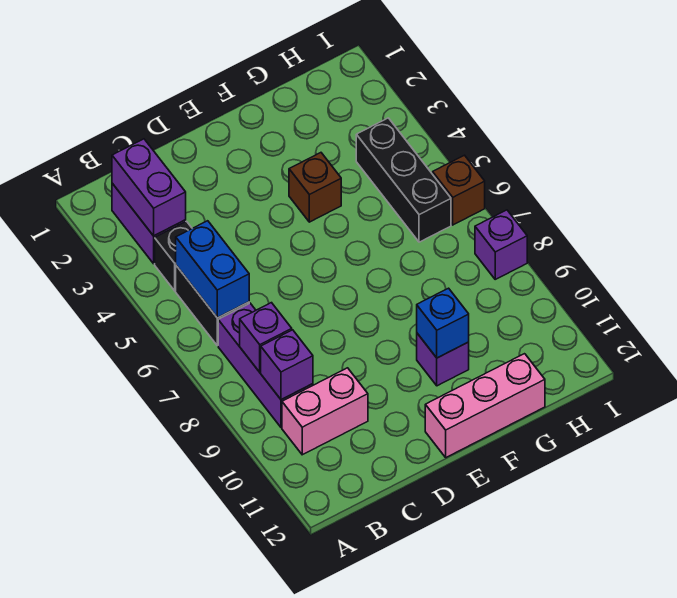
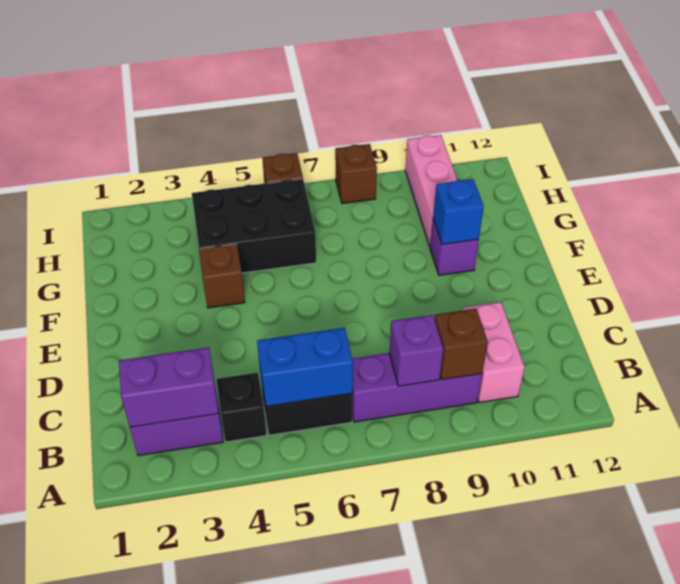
purple brick B9 level 2 -> brown brick B9 level 2
pink brick E12:G12 level 1 -> pink brick G10:I10 level 1
black brick H4:H6 level 1 -> black brick G4:H6 level 1
purple brick I8 level 1 -> brown brick I8 level 1

